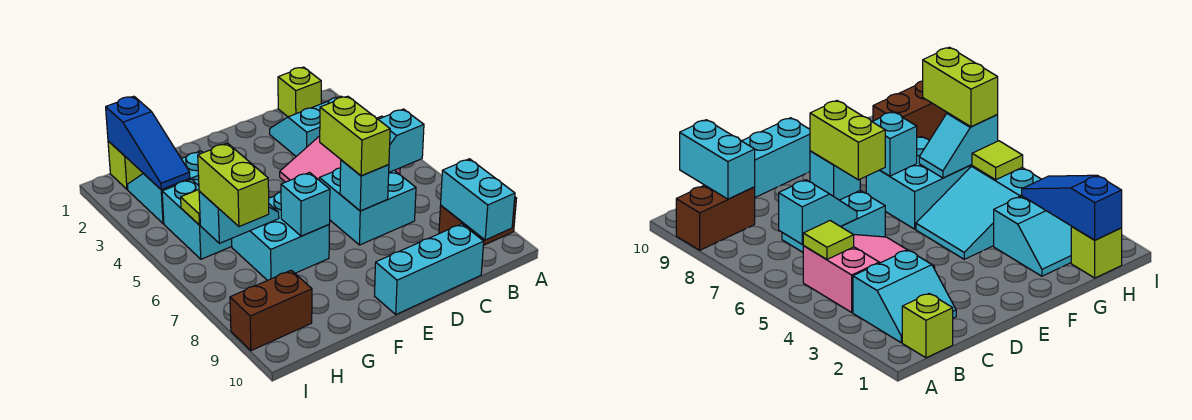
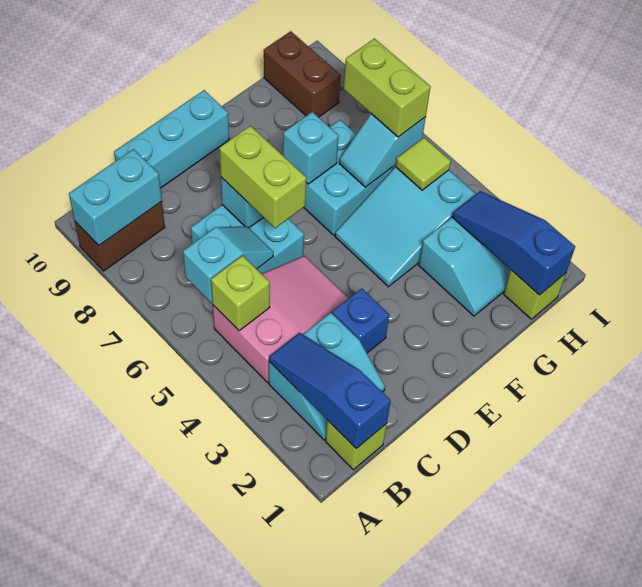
none -> blue slope B1:B3 level 2 top 1
lime tile B5 level 2 -> lime brick B5 level 2
cyan brick B9:B10 level 2 -> cyan brick A9:B9 level 2
none -> blue brick D3 level 1
brown brick H9:I9 level 1 -> brown brick H9:H10 level 1

